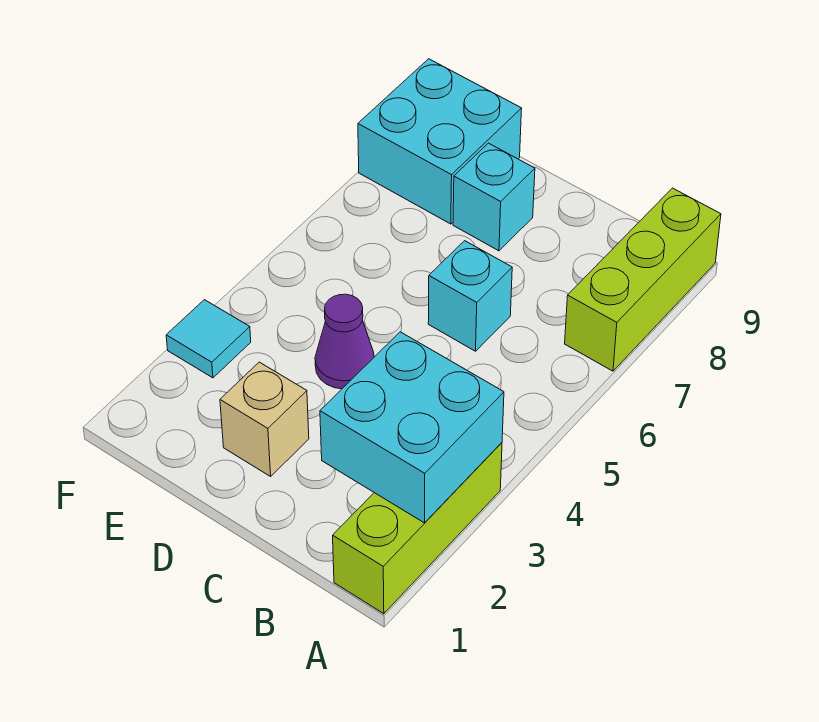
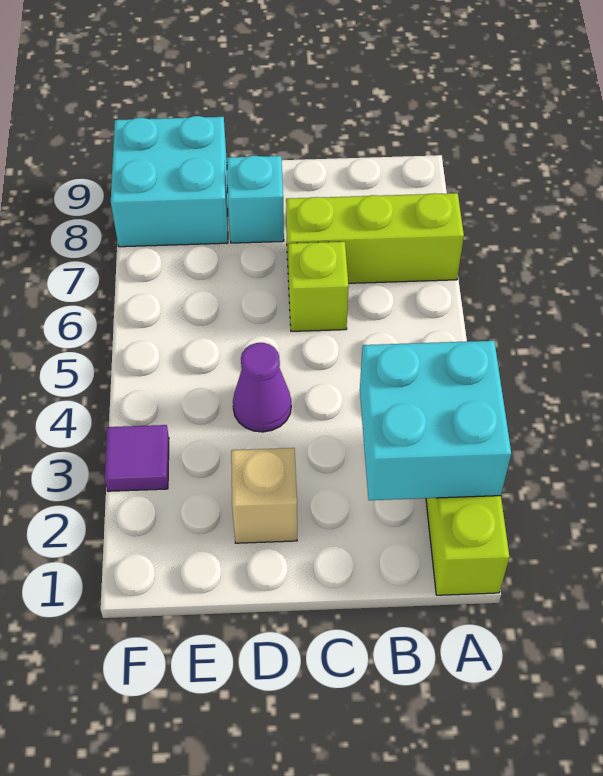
lime brick A7:A9 level 1 -> lime brick A7:C7 level 1
cyan brick C6 level 1 -> lime brick C6 level 1
cyan tile F3 level 1 -> purple tile F3 level 1

